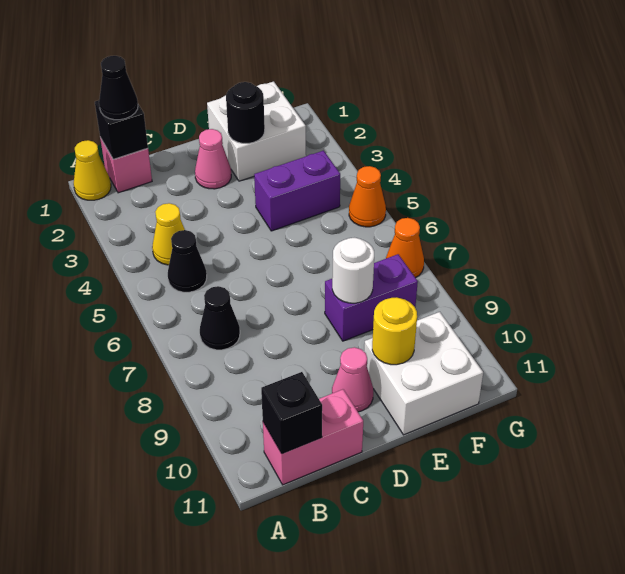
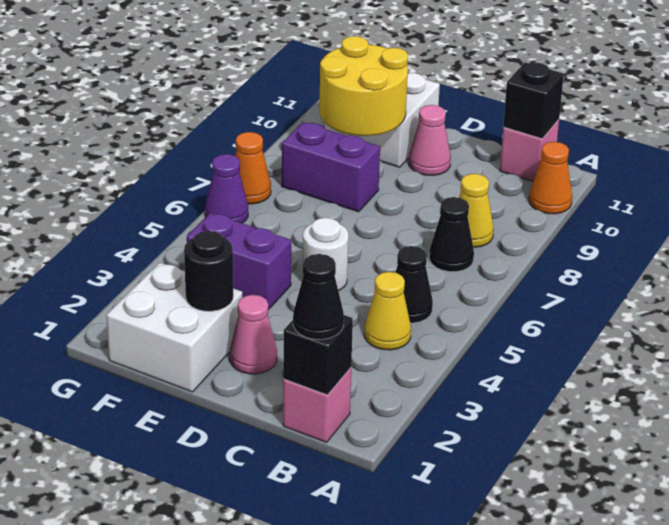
yellow cone A1 level 1 -> yellow cone B8 level 1
pink brick B11:C11 level 1 -> pink brick B11 level 1
white round brick E8 level 2 -> white round brick D5 level 1
yellow round brick E10 level 2 -> yellow round brick E9:F10 level 2
orange cone G5 level 1 -> orange cone A10 level 1
none -> purple cone G6 level 1

